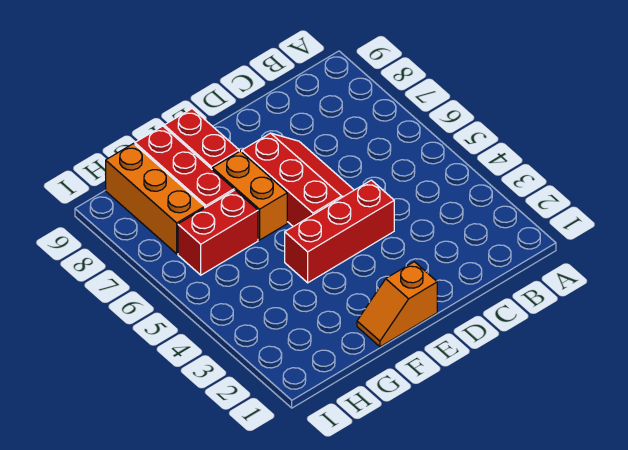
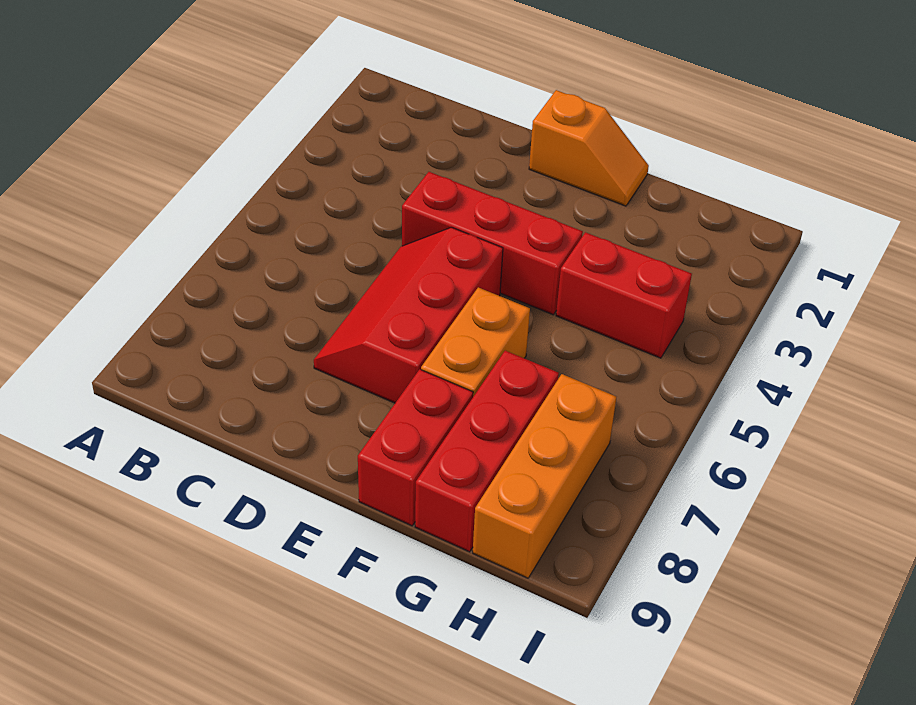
red brick G6:H6 level 1 -> red brick G4:H4 level 1

